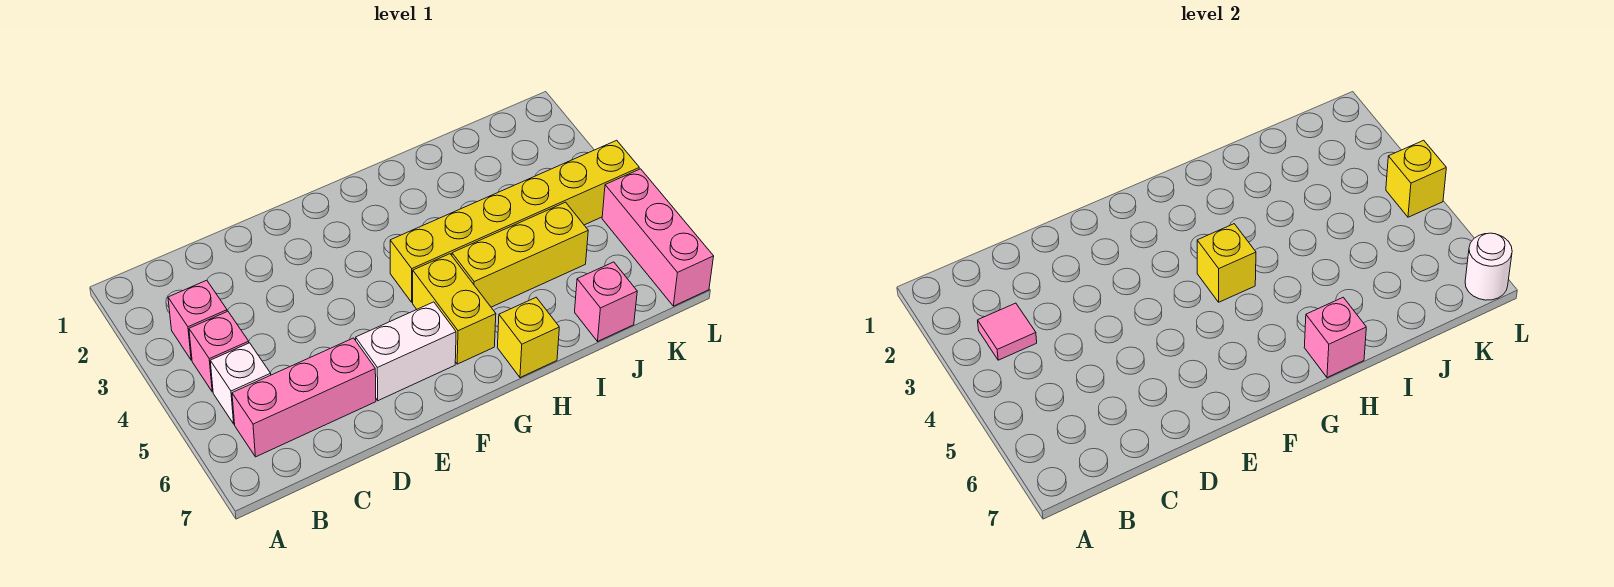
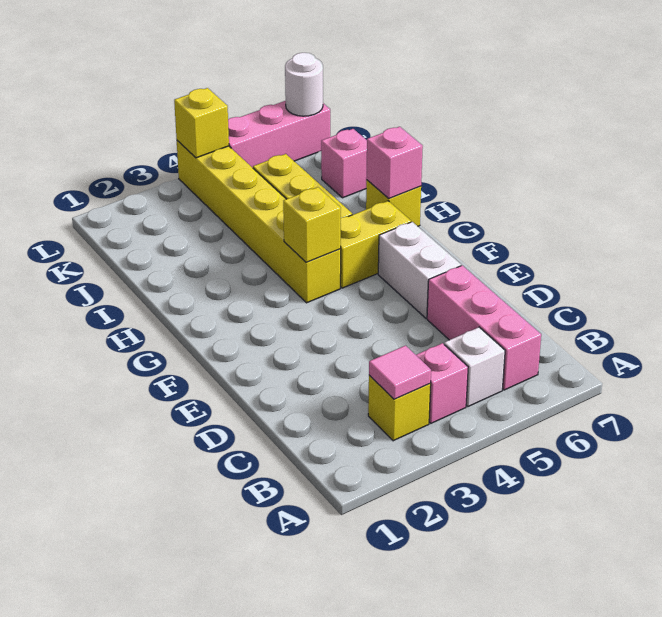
pink brick B3 level 1 -> yellow brick B3 level 1

